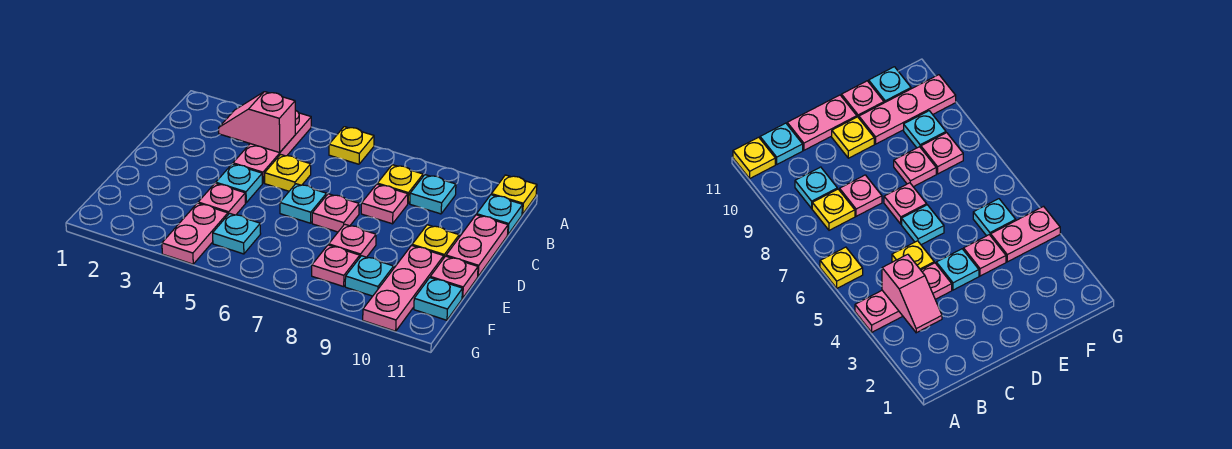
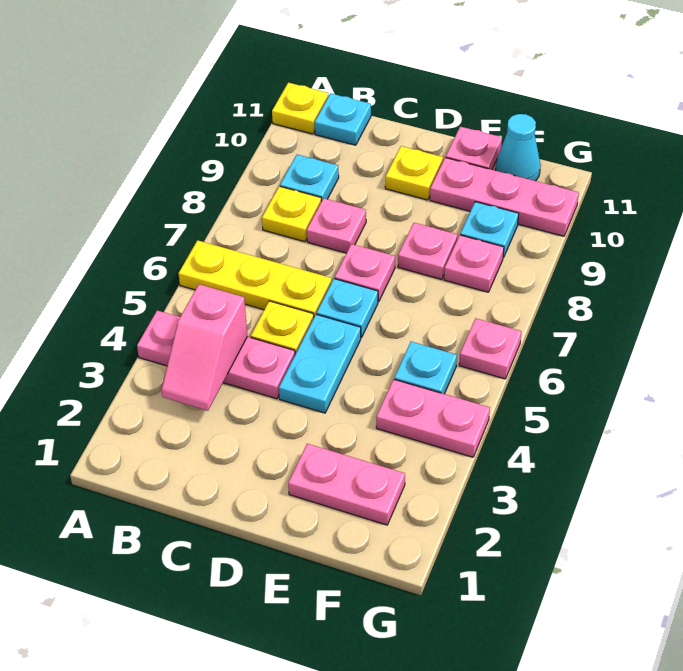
yellow plate A6 level 1 -> yellow plate A6:C6 level 1
pink plate C11:D11 level 1 -> pink plate E2:F2 level 1
cyan plate D4 level 1 -> cyan plate D4:D5 level 1
pink plate E4 level 1 -> pink plate G6 level 1
cyan plate F11 level 1 -> cyan cone F11 level 1

